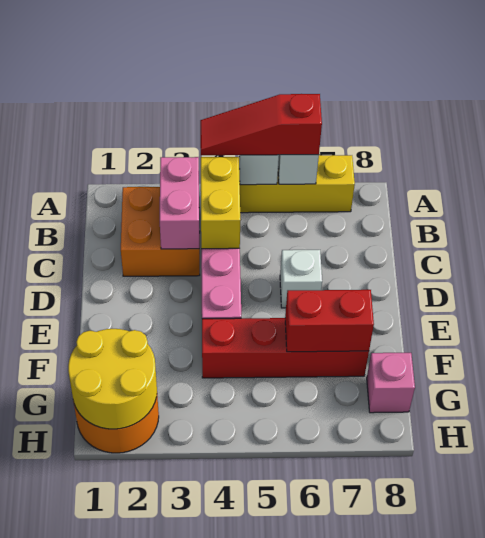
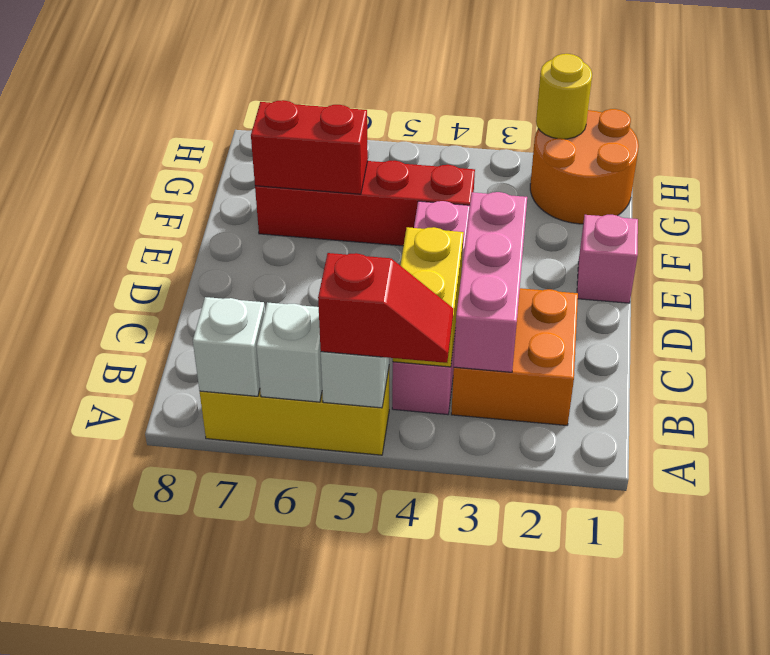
red slope A4:A6 level 3 top 6 -> red slope A4:A5 level 3 top 5
pink brick B3:C3 level 2 -> pink brick B3:D3 level 2
white brick D6 level 1 -> white brick A7 level 2
yellow round brick G1:H2 level 2 -> yellow round brick H2 level 2
pink brick G8 level 1 -> pink brick E1 level 1

